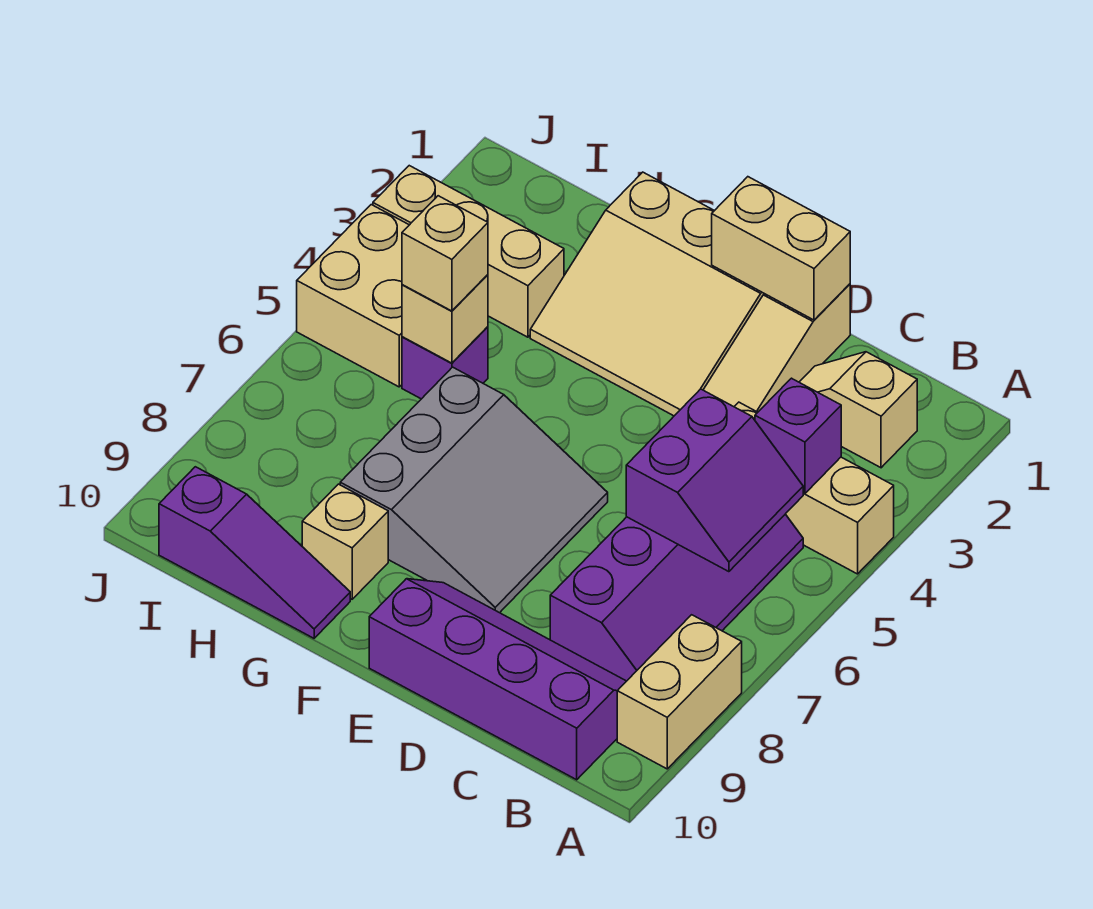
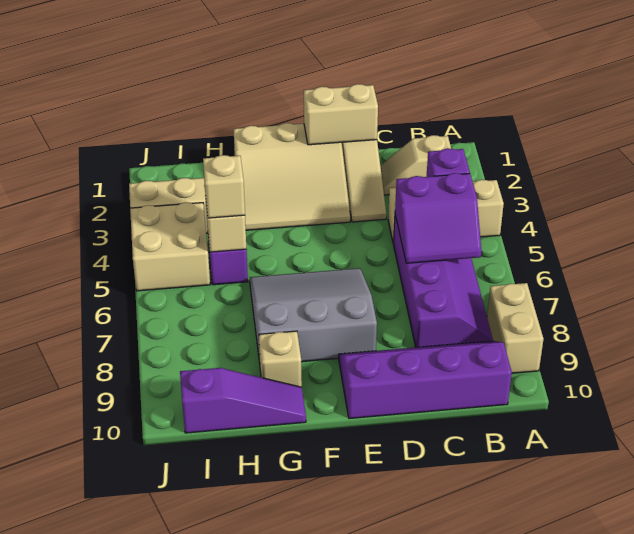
purple slope B5:C6 level 2 top C -> purple slope B5:C6 level 2 top 5
grey slope E6:G8 level 1 top G -> grey slope E6:G8 level 1 top 8

